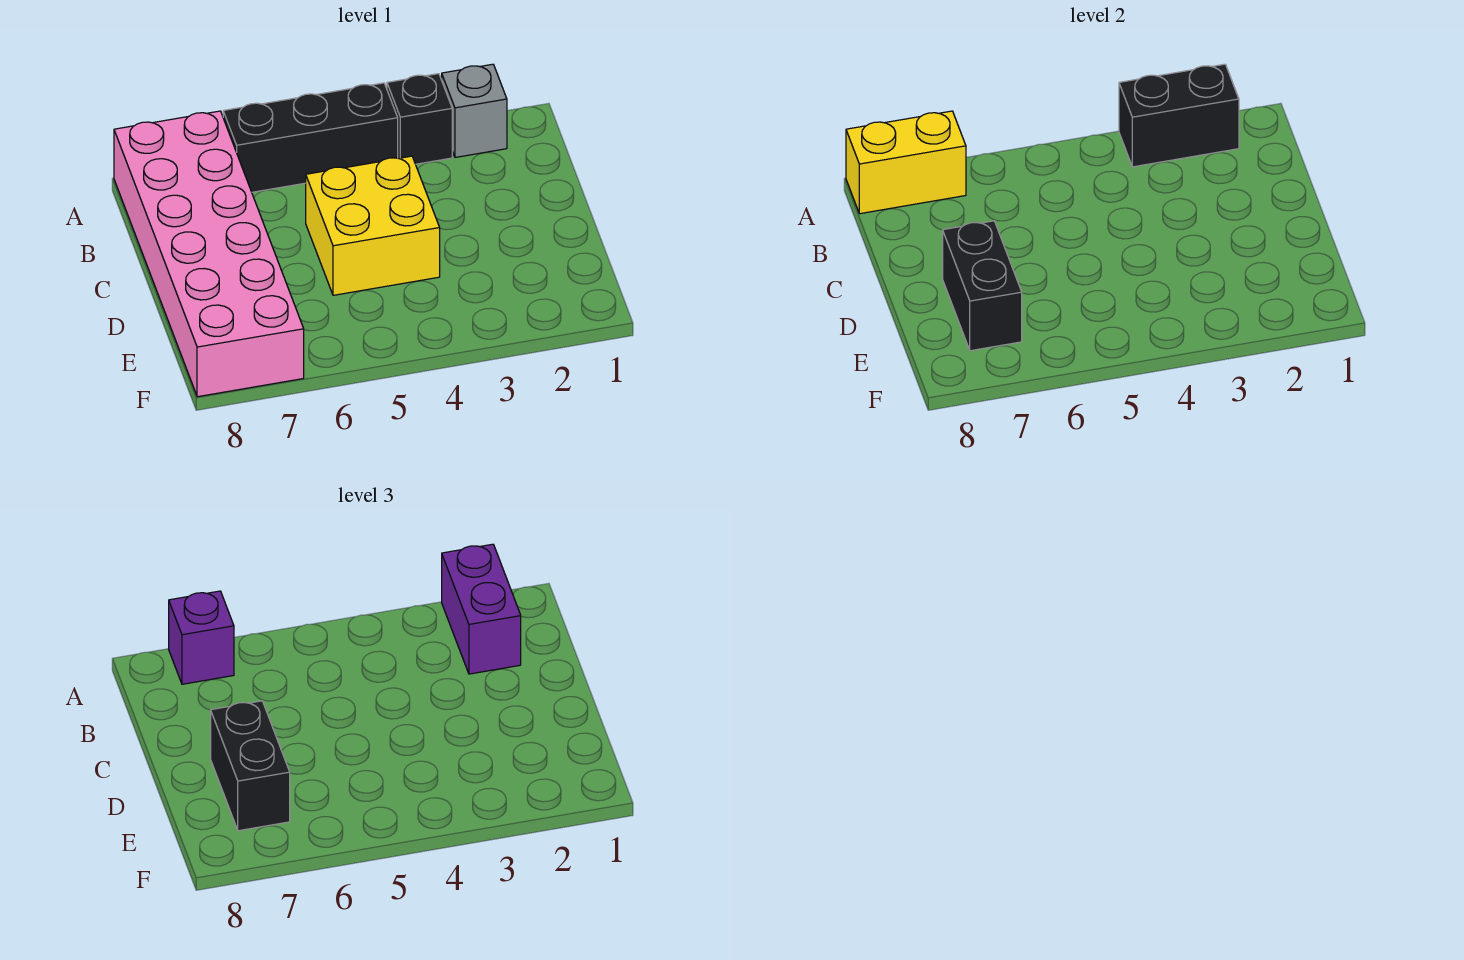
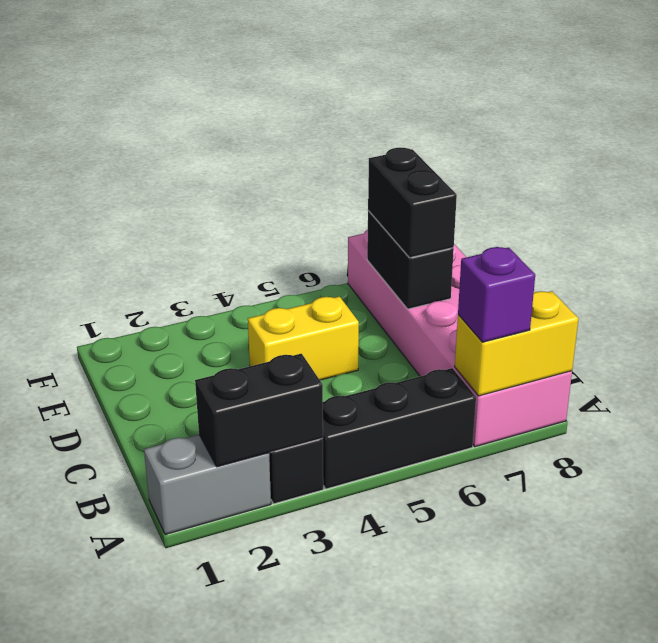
grey brick A2 level 1 -> grey brick A1:A2 level 1
purple brick A2:B2 level 3 -> none
yellow brick C4:D5 level 1 -> yellow brick D4:D5 level 1

